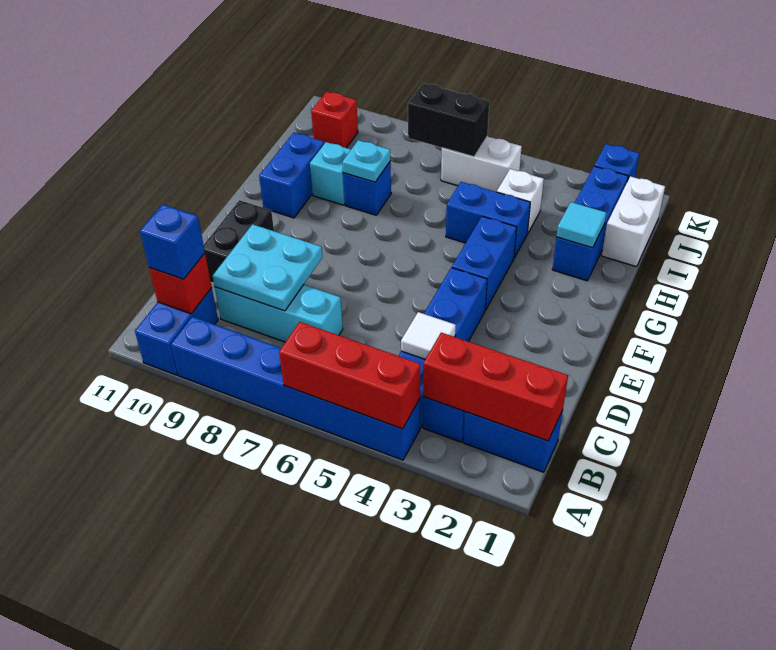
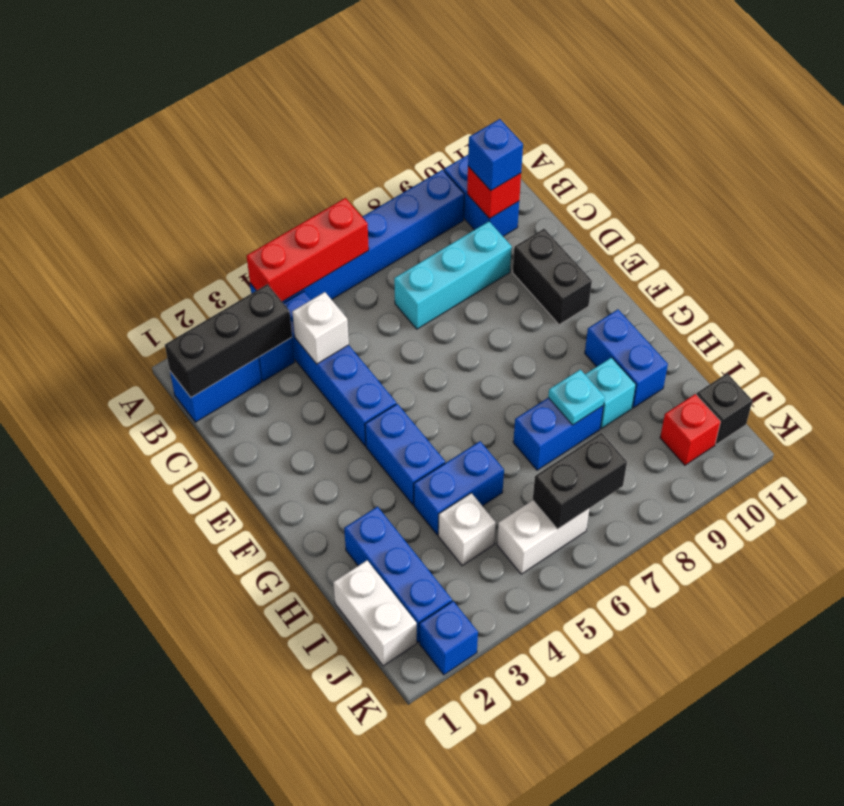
red brick B1:B3 level 2 -> black brick B1:B3 level 2
white tile C4 level 2 -> white brick C4 level 2
cyan plate C8:D9 level 2 -> none
cyan tile H2 level 2 -> none
blue brick H8 level 1 -> blue brick H7:H8 level 1
none -> black brick J11 level 1

